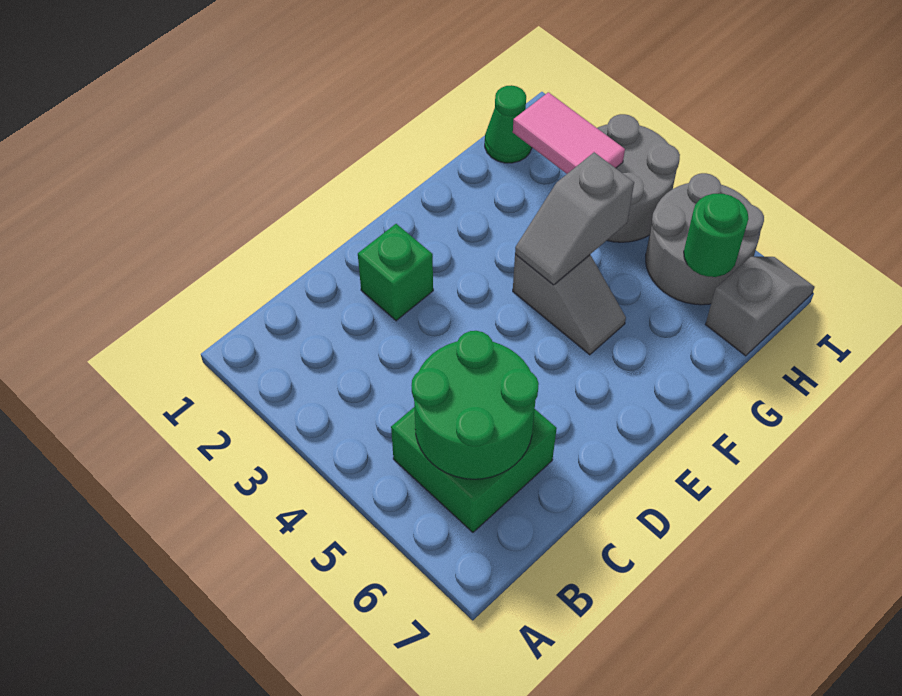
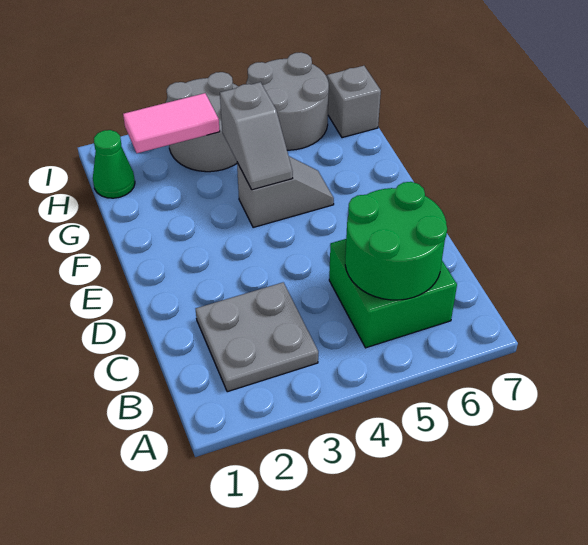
none -> grey plate B2:C3 level 1
green brick D2 level 1 -> none
green round brick H6 level 2 -> none

